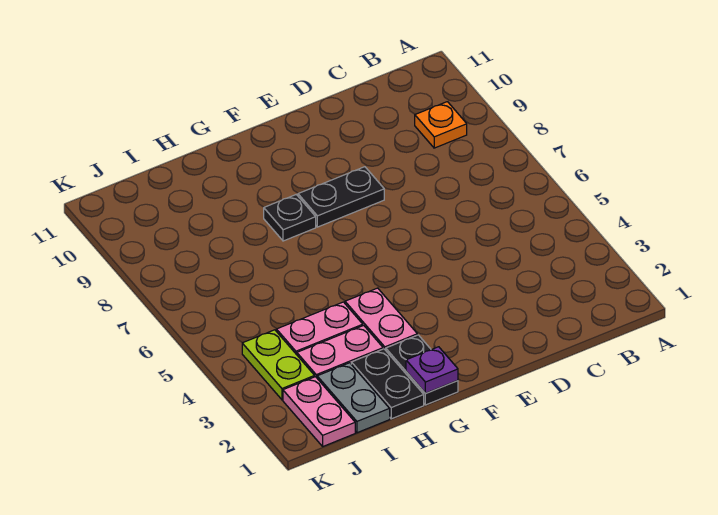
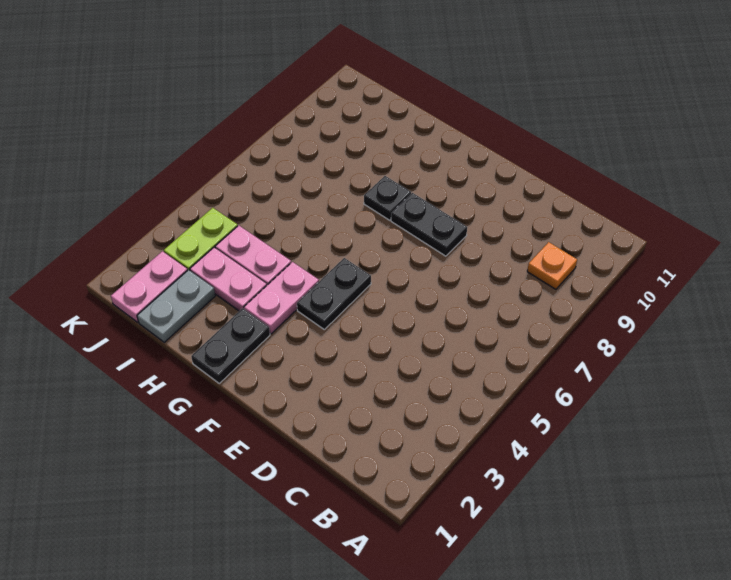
purple plate G1 level 2 -> none
black plate H1:H2 level 1 -> black plate F4:F5 level 1

